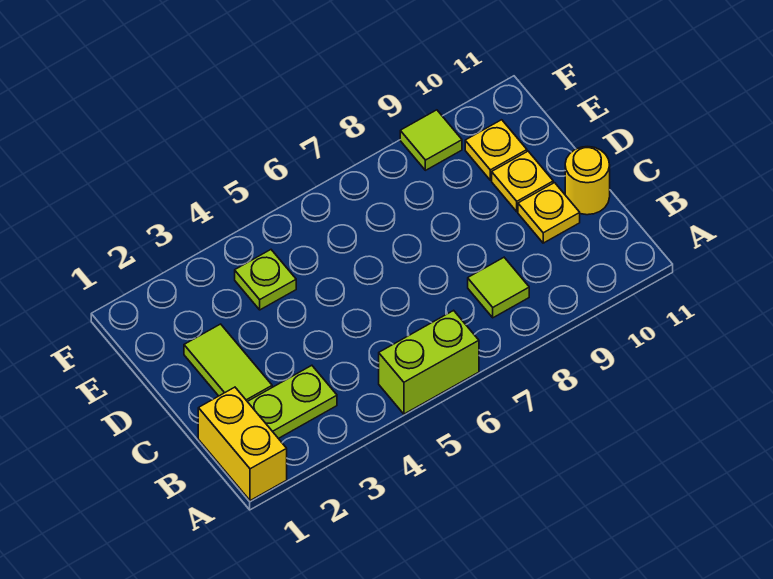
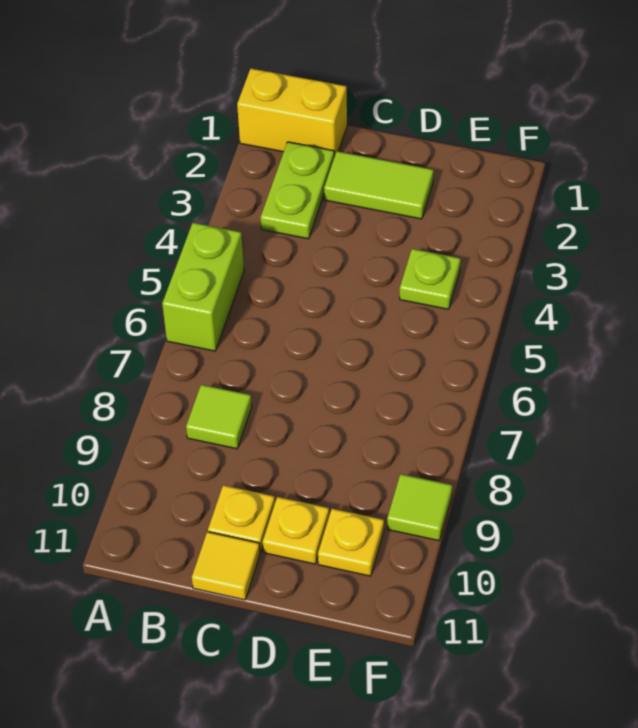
yellow round brick C11 level 1 -> yellow tile C11 level 1

